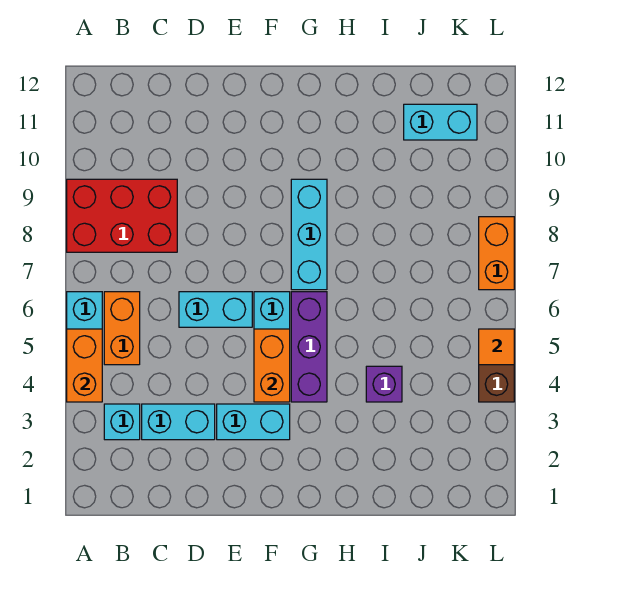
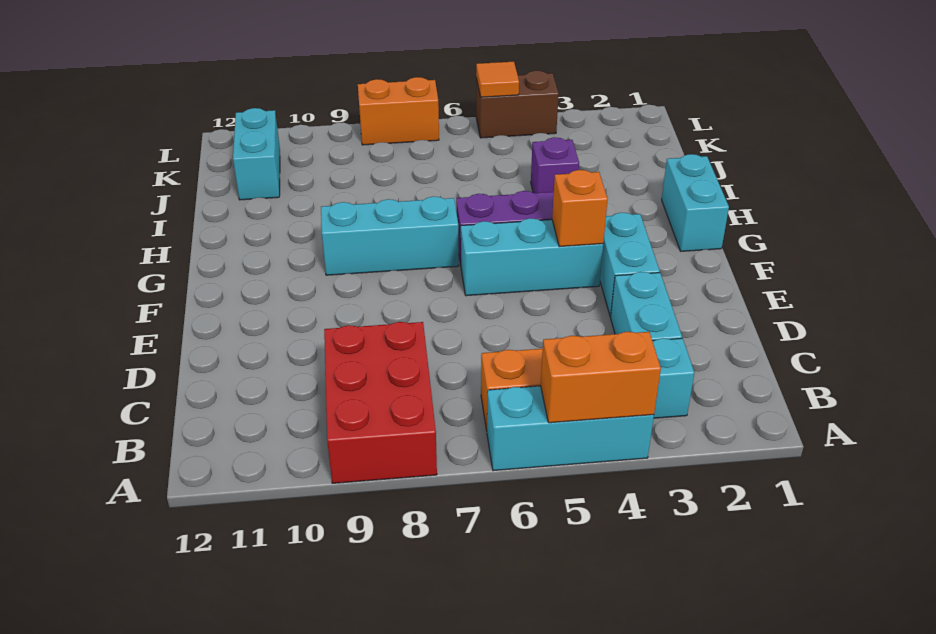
cyan brick D6:E6 level 1 -> cyan brick G1:H1 level 1
orange brick F4:F5 level 2 -> orange brick F4 level 2

